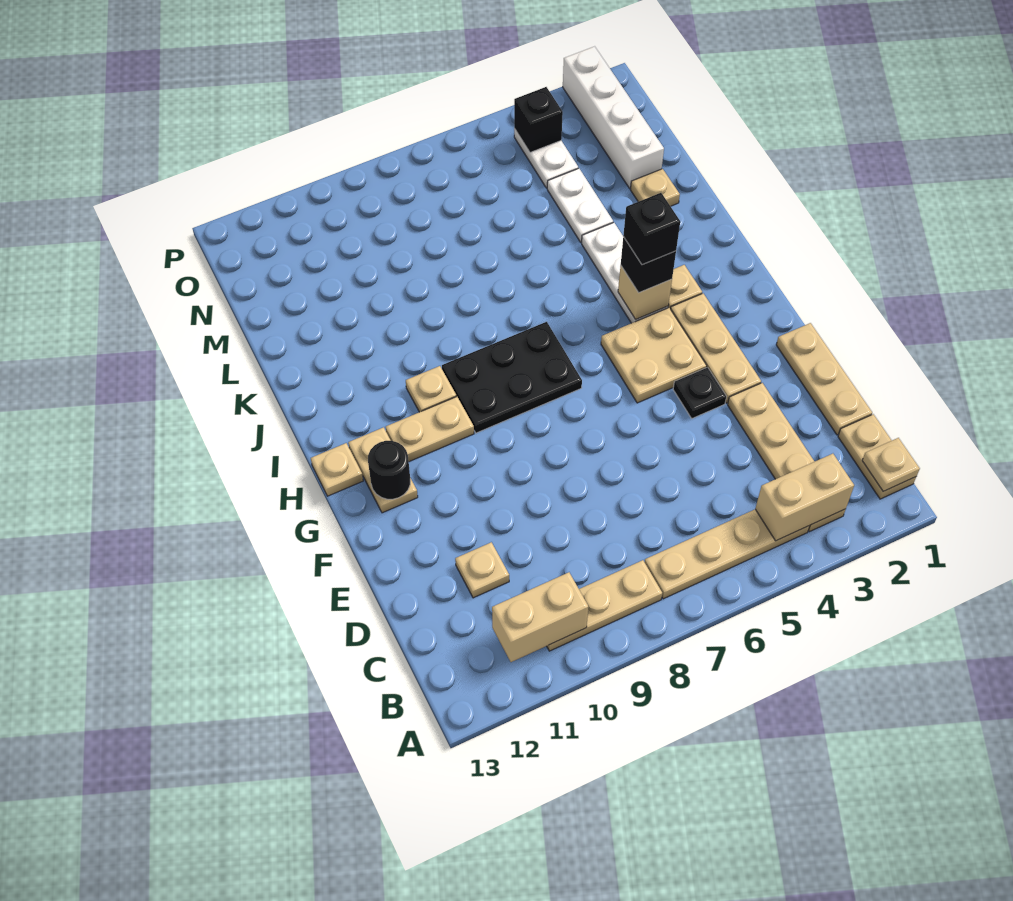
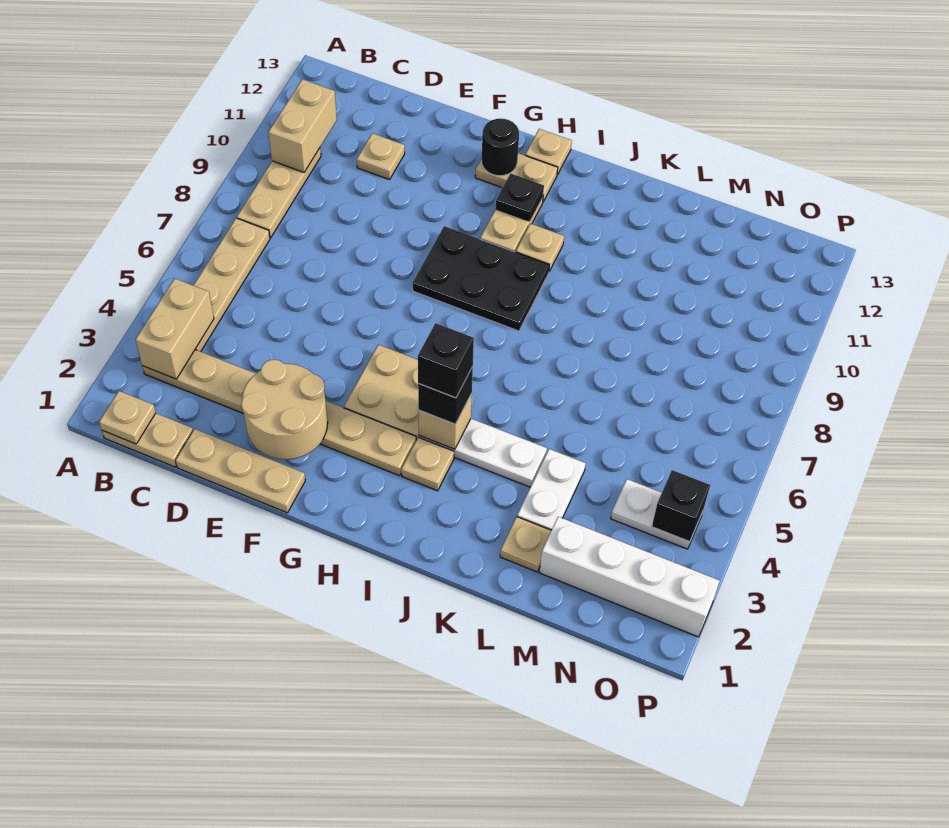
none -> tan round brick E2:F3 level 2
black plate F4 level 1 -> black plate H11 level 2
black plate H7:I9 level 1 -> black plate G8:I9 level 1
white plate L4:M4 level 1 -> white plate L3:L4 level 1

